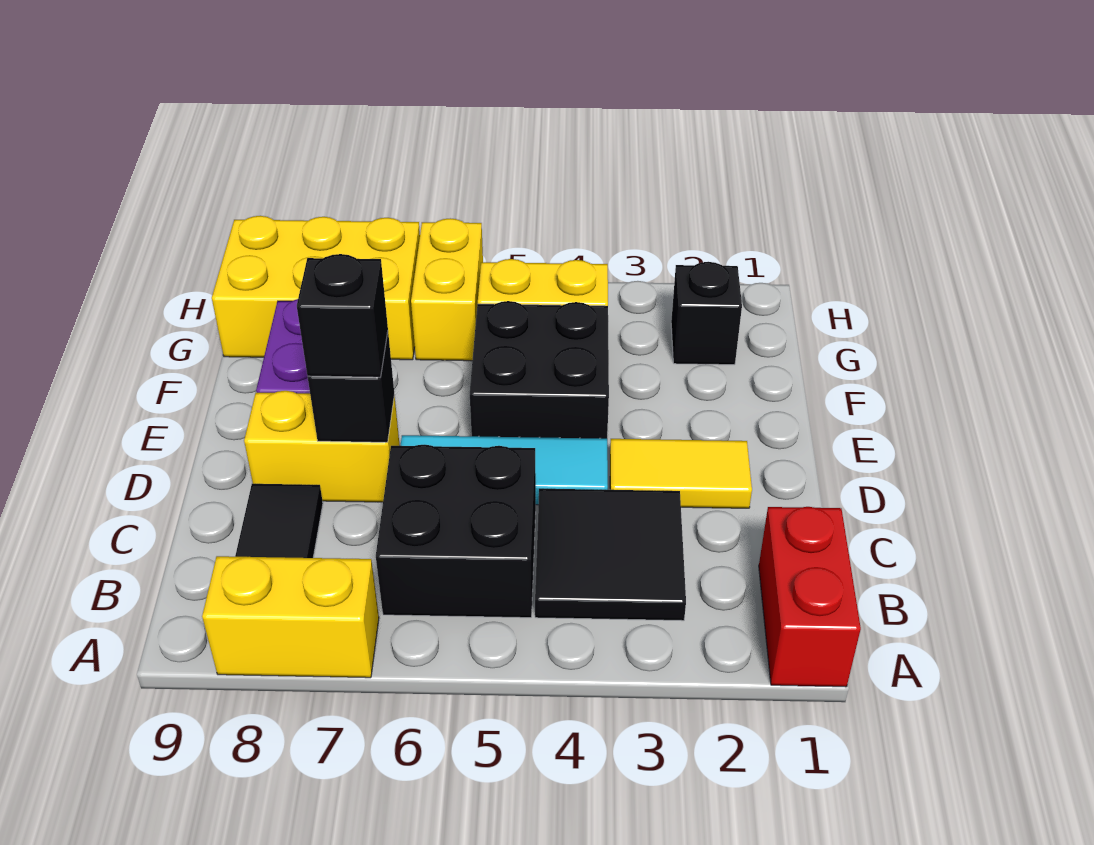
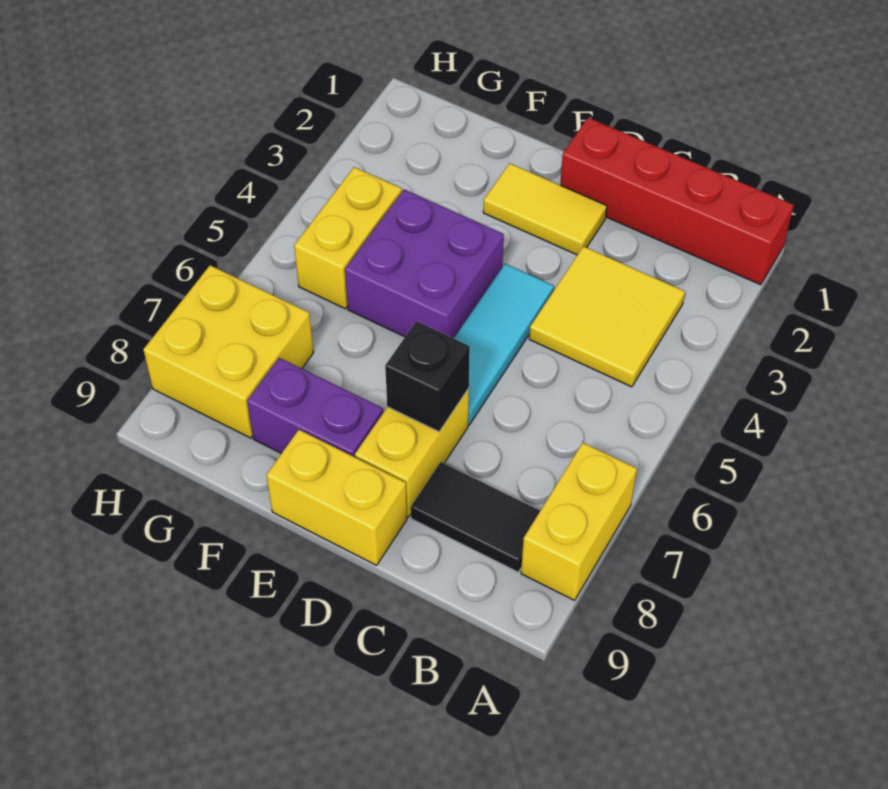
red brick A1:B1 level 1 -> red brick A1:D1 level 1
black tile B3:C4 level 1 -> yellow tile B3:C4 level 1
black brick B5:C6 level 1 -> none
yellow tile D2:D3 level 1 -> yellow tile D2:E2 level 1
black brick D7 level 3 -> none
black brick E4:F5 level 1 -> purple brick E4:F5 level 1
black brick G2 level 1 -> none
yellow brick G6:H6 level 1 -> yellow brick D9:E9 level 1
yellow brick G7:H9 level 1 -> yellow brick G7:H8 level 1

